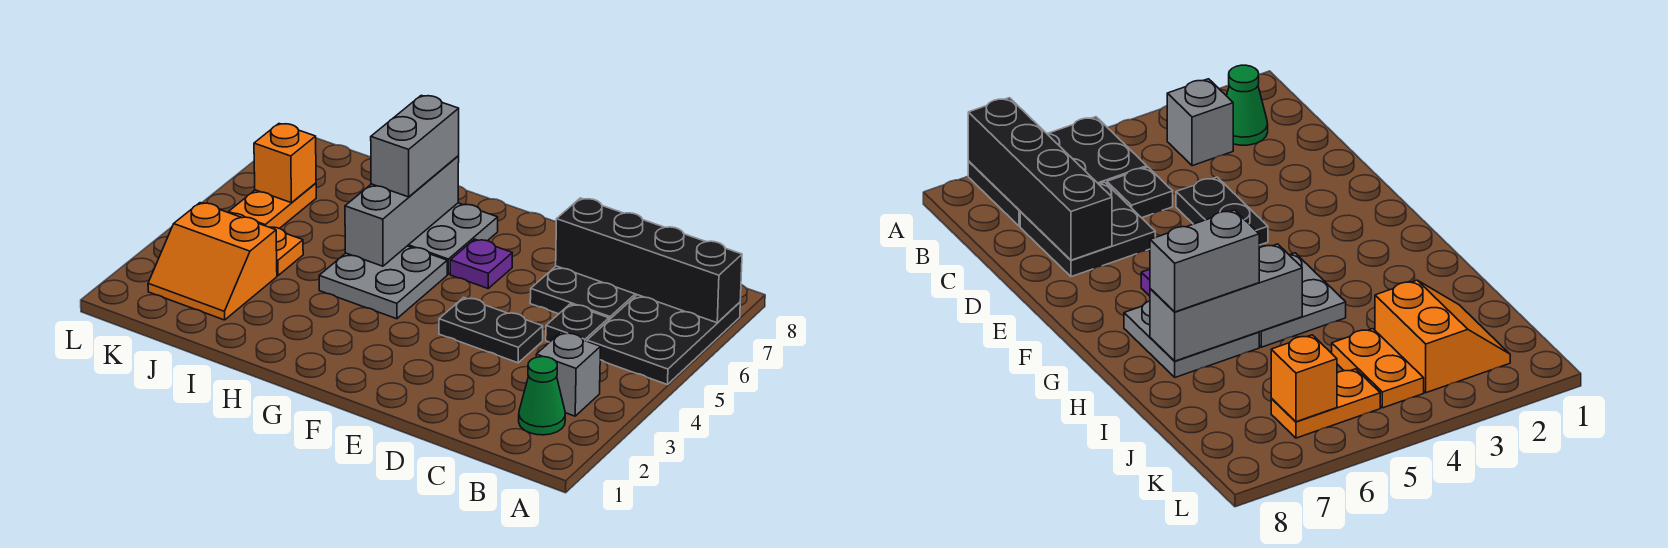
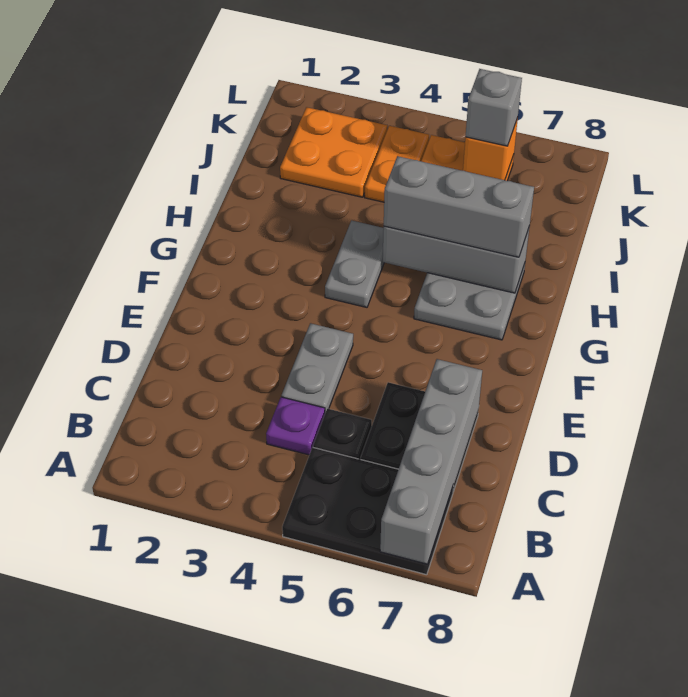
black brick A7:D7 level 2 -> grey brick A7:D7 level 2
green cone B2 level 1 -> none
grey brick B3 level 1 -> grey brick K6 level 3
black plate D4:E4 level 1 -> grey plate D4:E4 level 1
purple plate F6 level 1 -> purple plate C4 level 1
grey plate G4:H5 level 1 -> grey plate G4:H4 level 1
grey brick H6:H7 level 3 -> grey brick H5:H7 level 3
orange slope J2:K3 level 1 top 3 -> orange plate J2:K3 level 1

